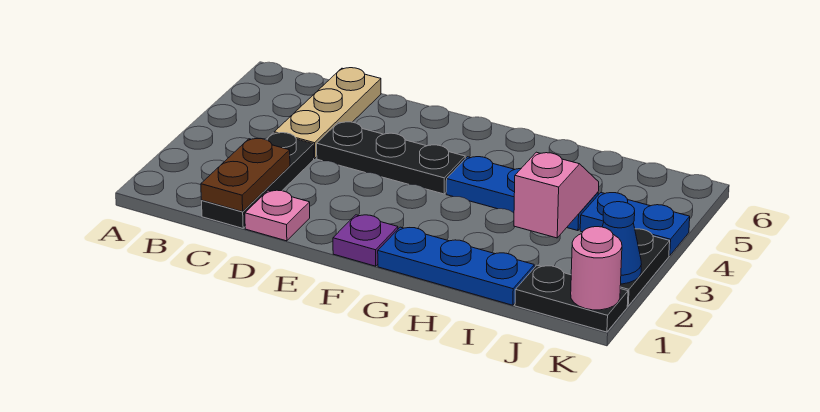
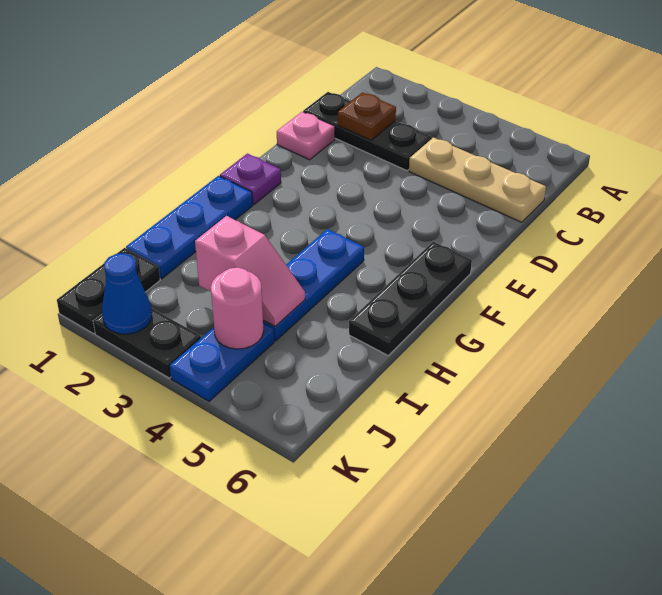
brown plate C1:C2 level 2 -> brown plate C2 level 2
black plate D4:F4 level 1 -> black plate F6:H6 level 1
pink round brick K1 level 2 -> pink round brick J4 level 2

